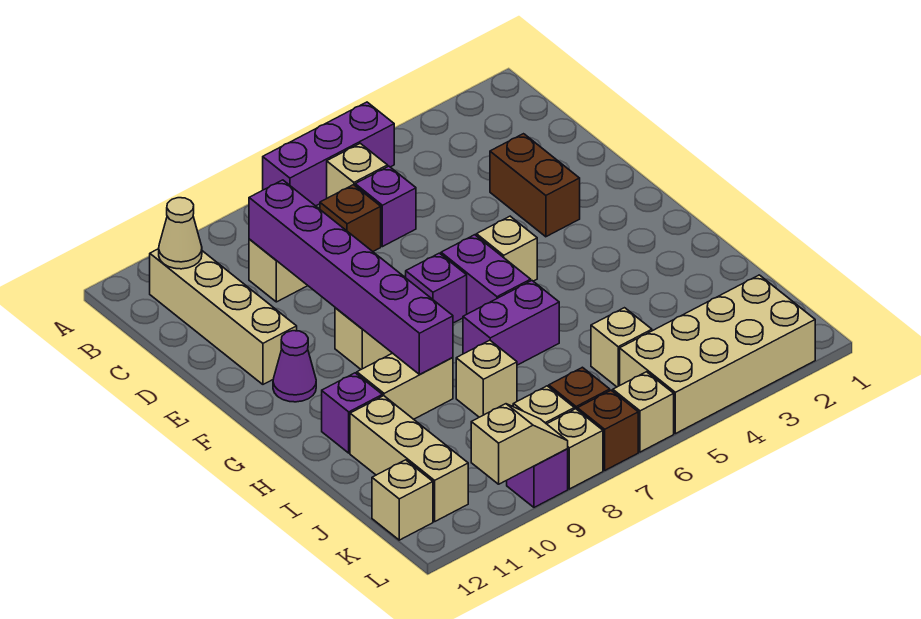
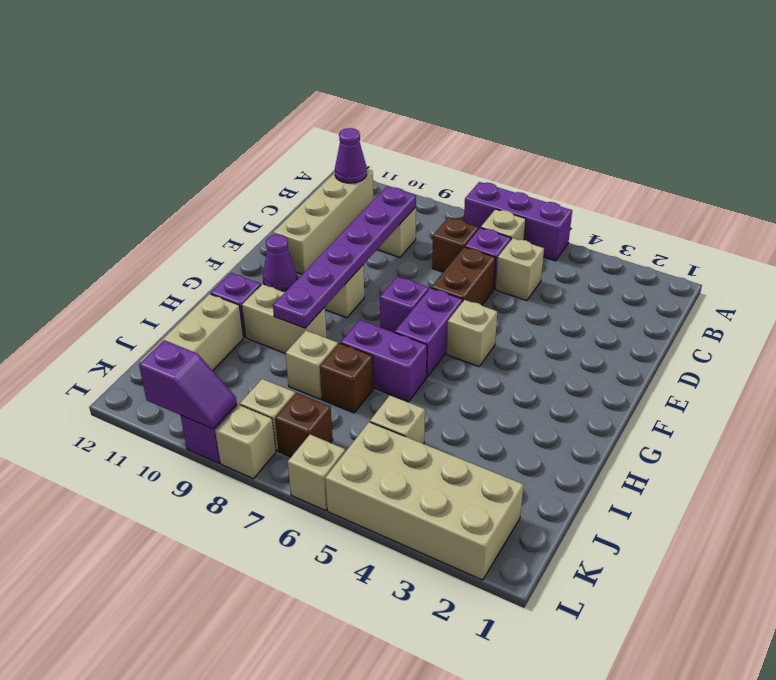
tan cone B11 level 2 -> purple cone B11 level 2
purple brick C9:H9 level 2 -> purple plate C9:H9 level 2
brown brick D3:E3 level 1 -> brown brick D6:E6 level 1
tan brick K12 level 1 -> tan brick C5 level 1
brown brick L7 level 1 -> brown brick I7 level 1
tan slope L9:L10 level 2 top 10 -> purple slope L9:L10 level 2 top 10

